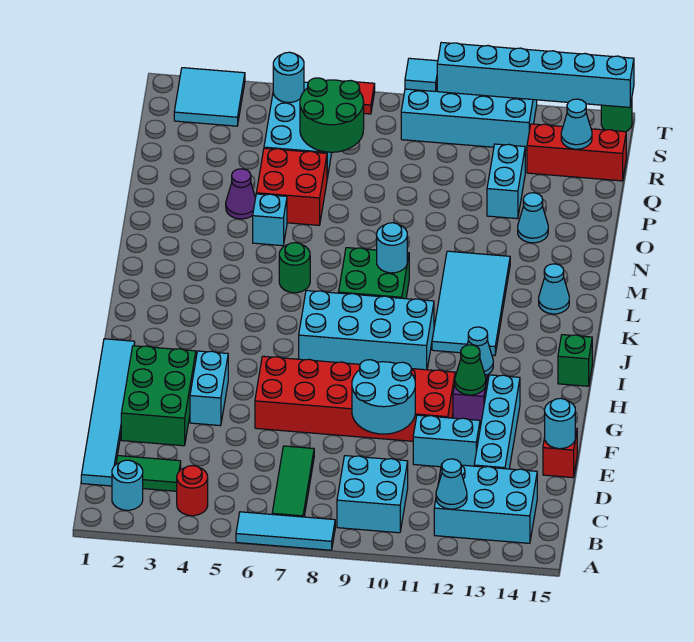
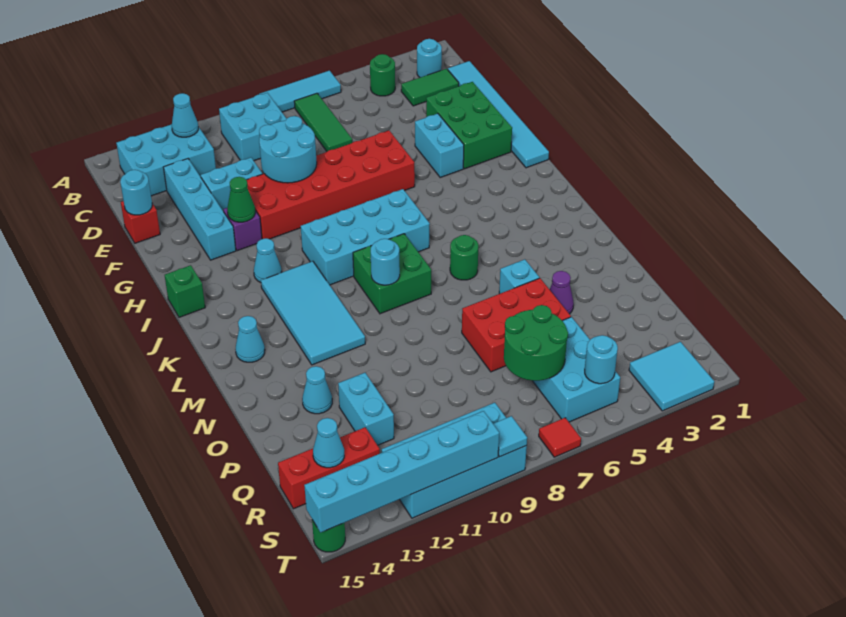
red round brick B4 level 1 -> green round brick B4 level 1
red brick O5:P6 level 1 -> red brick O5:P7 level 1

